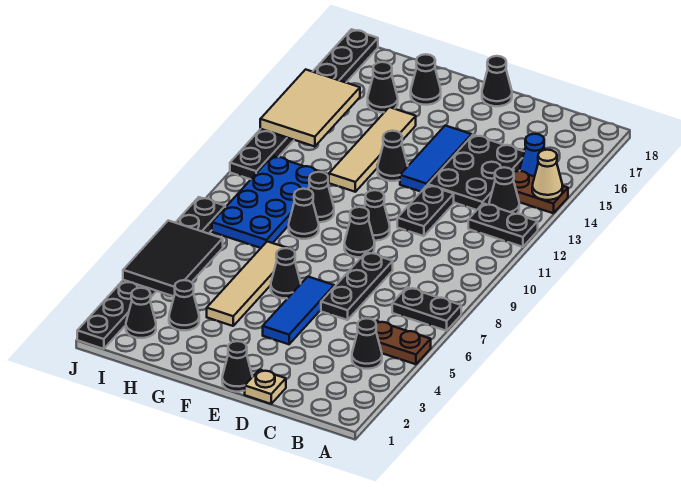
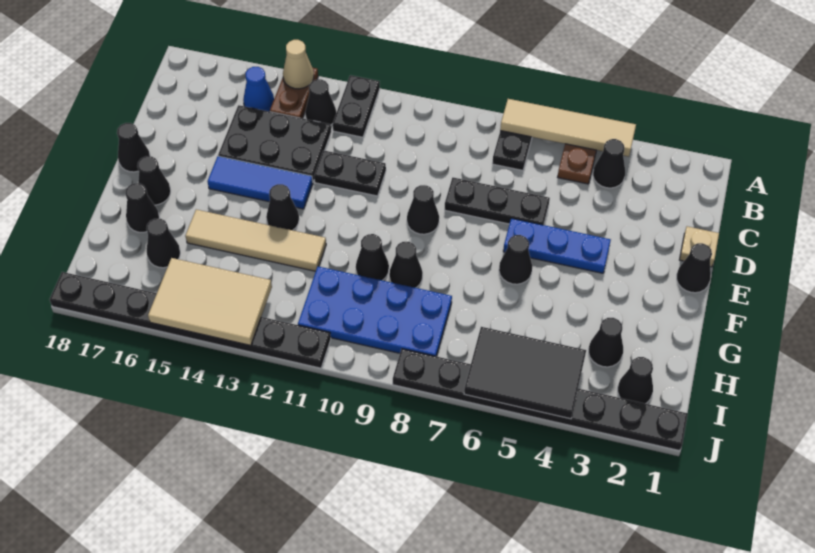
blue tile E4:E6 level 1 -> blue plate E4:E6 level 1
black cone E10 level 1 -> black cone F17 level 1
tan tile G4:G7 level 1 -> tan tile A4:A7 level 2

